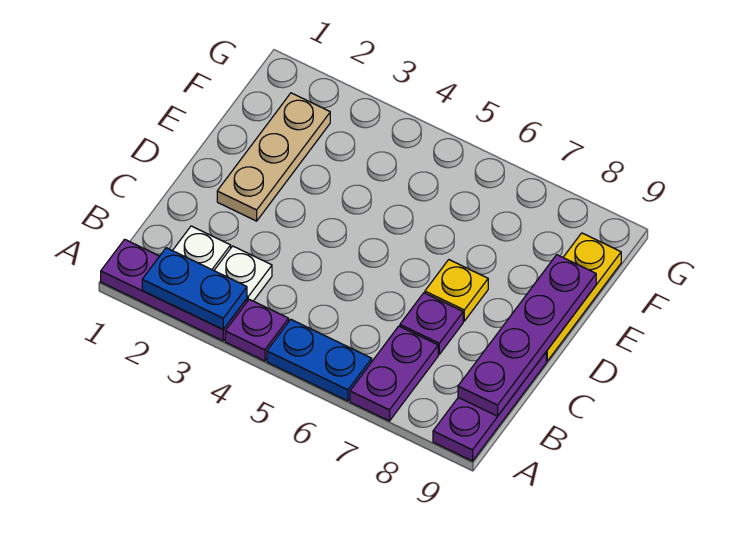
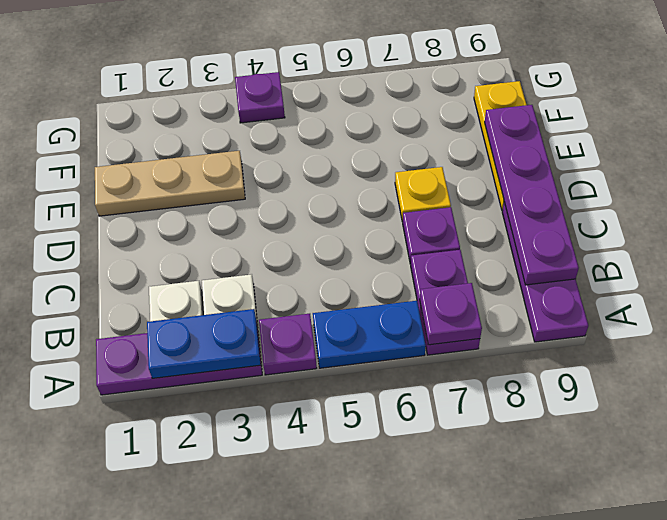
none -> purple plate A7 level 2
tan plate D2:F2 level 1 -> tan plate E1:E3 level 1
none -> purple plate G4 level 1

